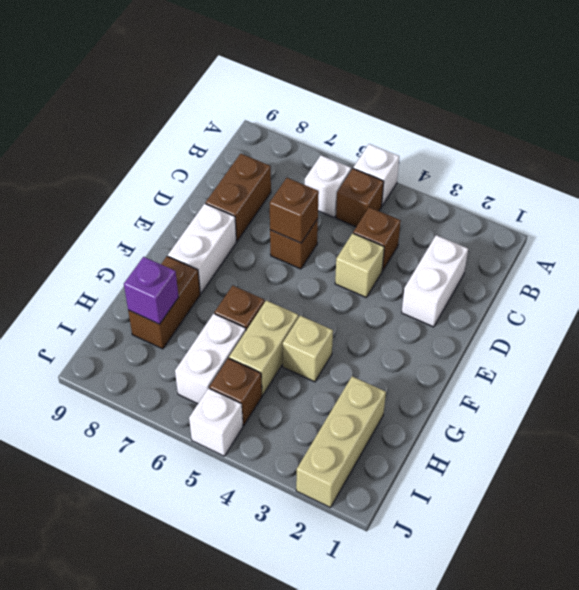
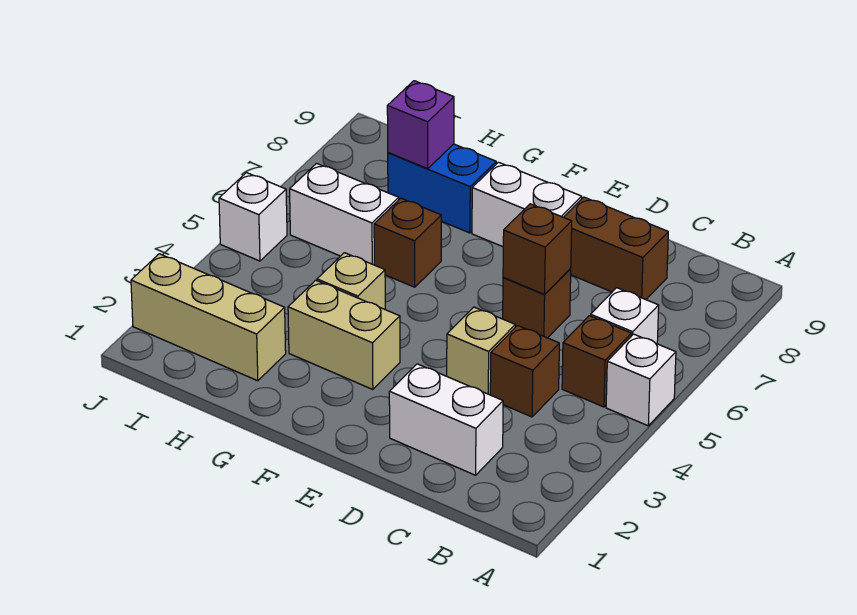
tan brick G5:H5 level 1 -> tan brick F3:G3 level 1
brown brick G8:H8 level 1 -> blue brick G8:H8 level 1
brown brick I5 level 1 -> none

